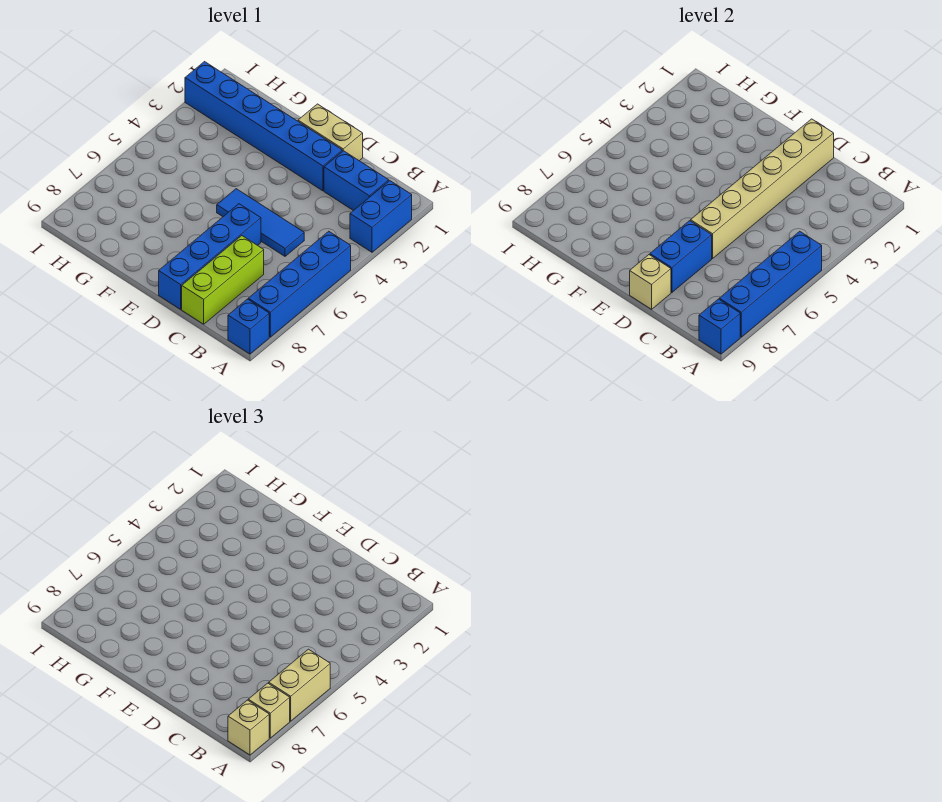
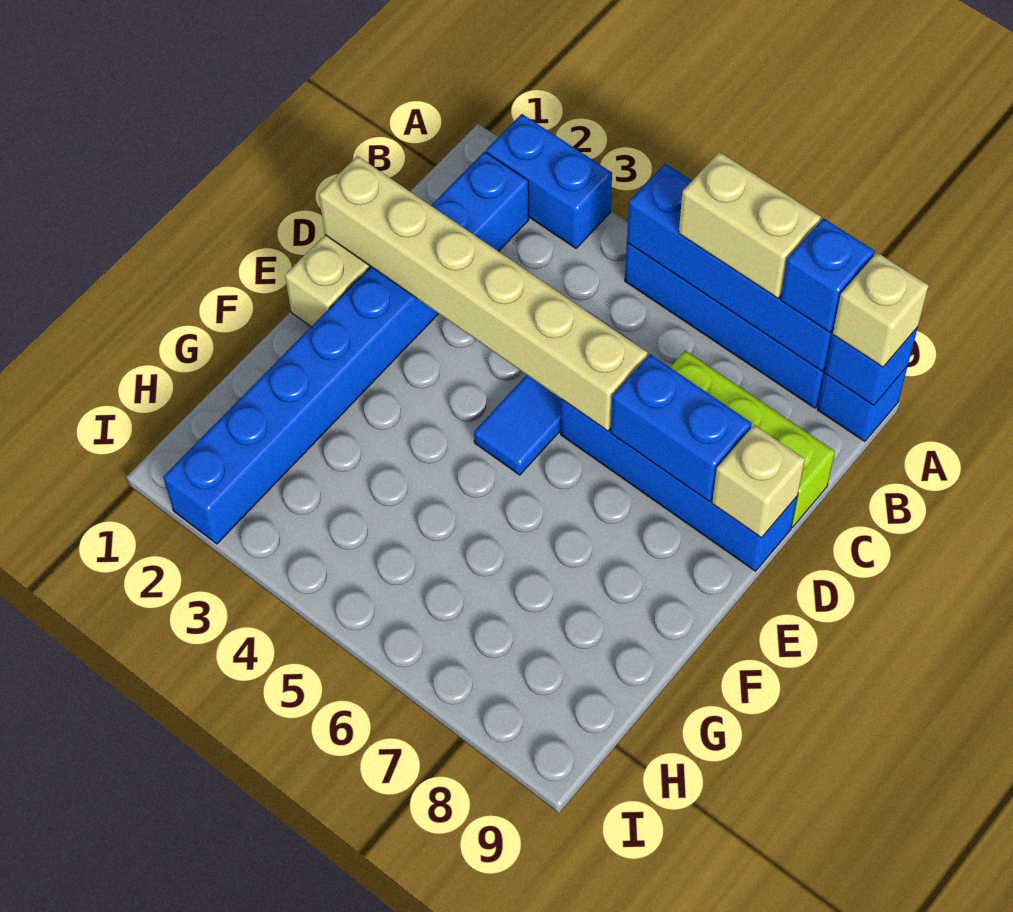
tan brick A8 level 3 -> blue brick A8 level 3

